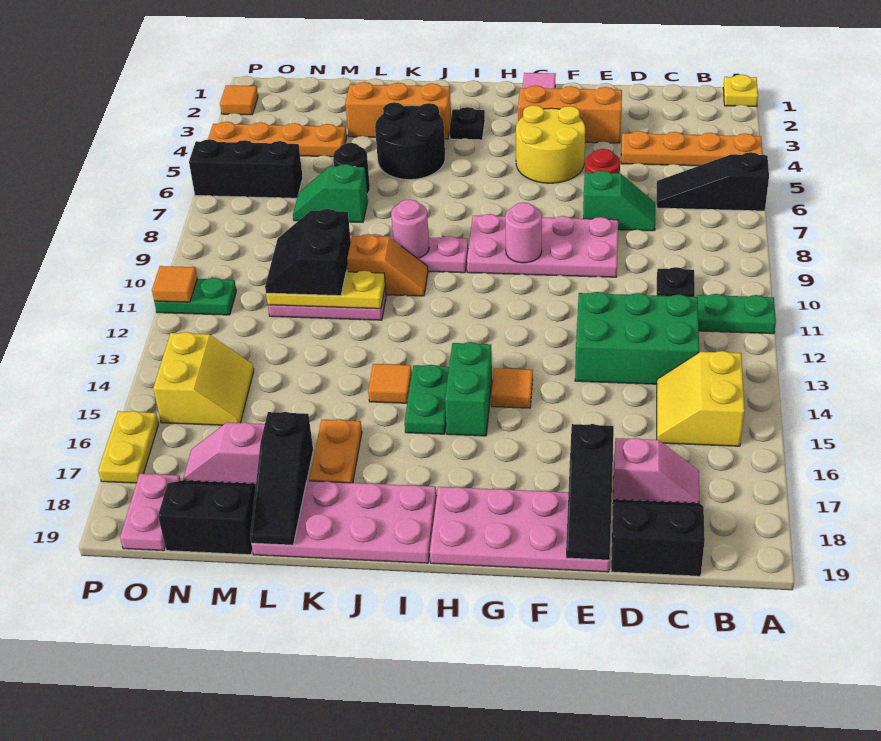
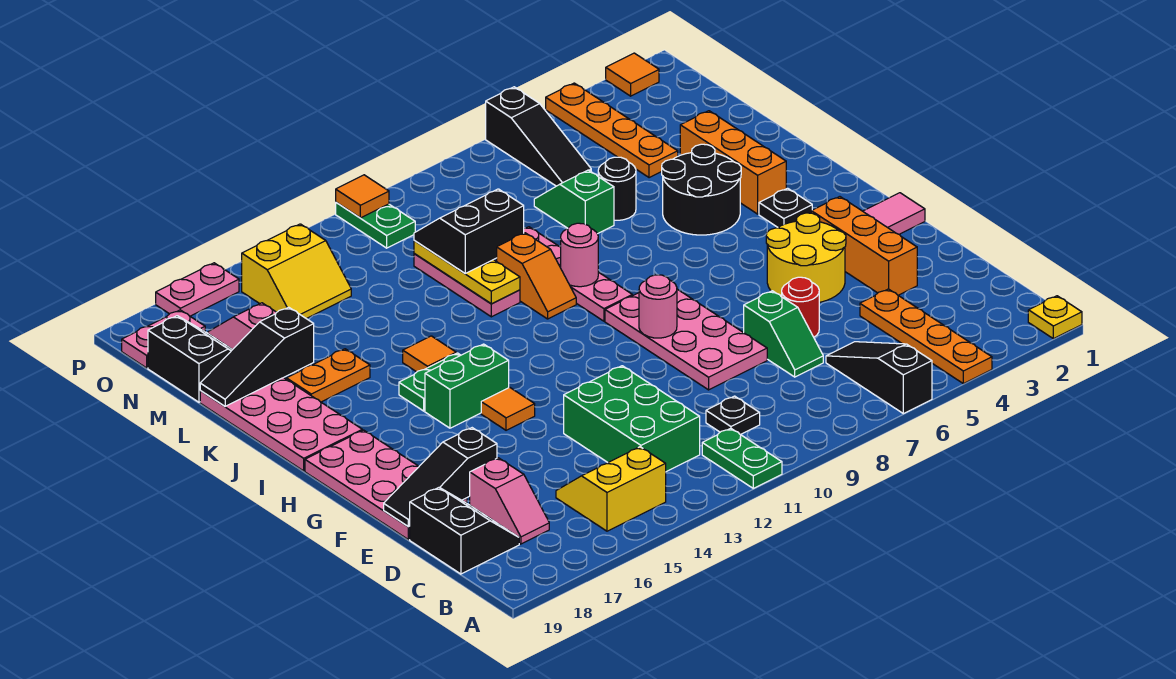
black brick N6:P6 level 1 -> black slope N6:P6 level 1 top P
yellow plate P16:P17 level 1 -> pink plate P16:P17 level 1

